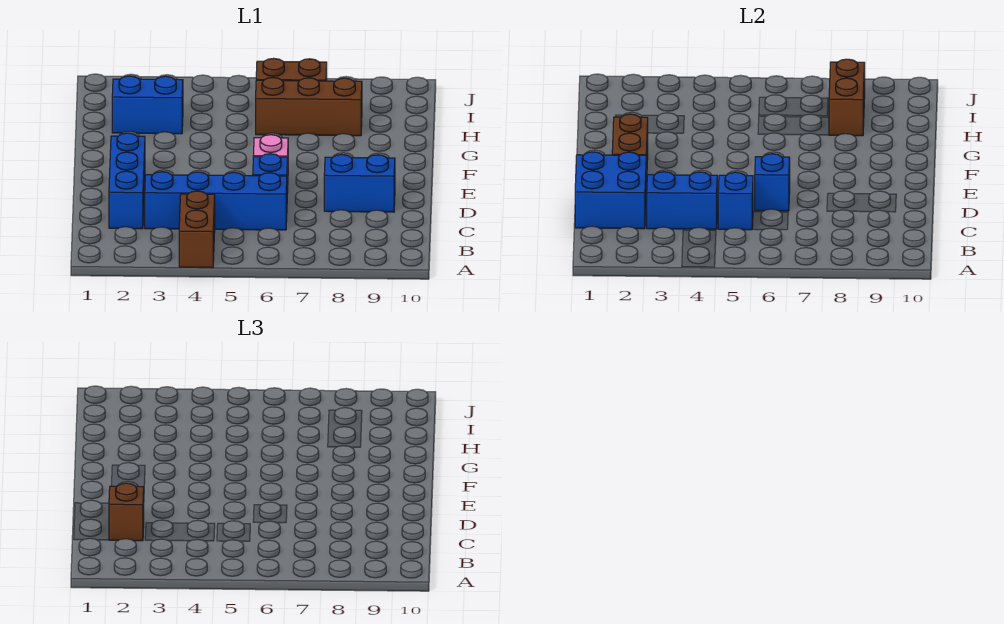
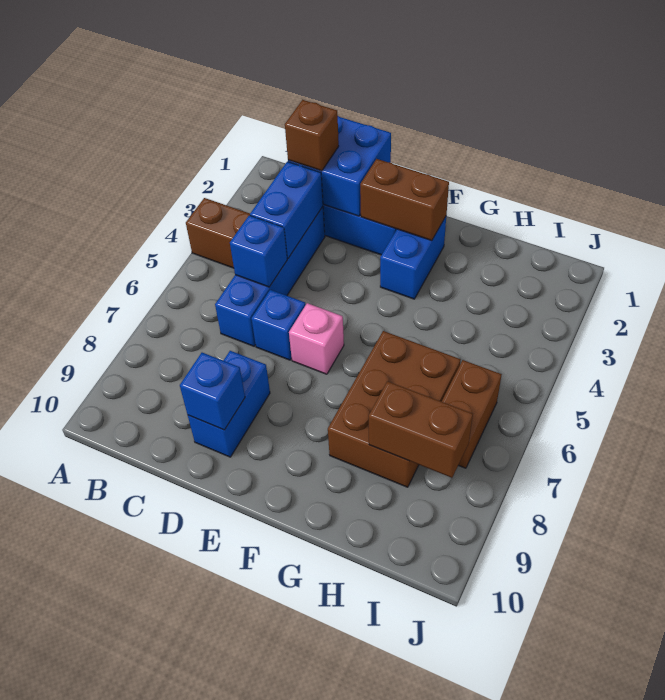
blue brick D6 level 2 -> blue brick D9 level 2
blue brick H2:H3 level 1 -> blue brick F2:F3 level 1
brown brick H6:H8 level 1 -> brown brick G6:H8 level 1

